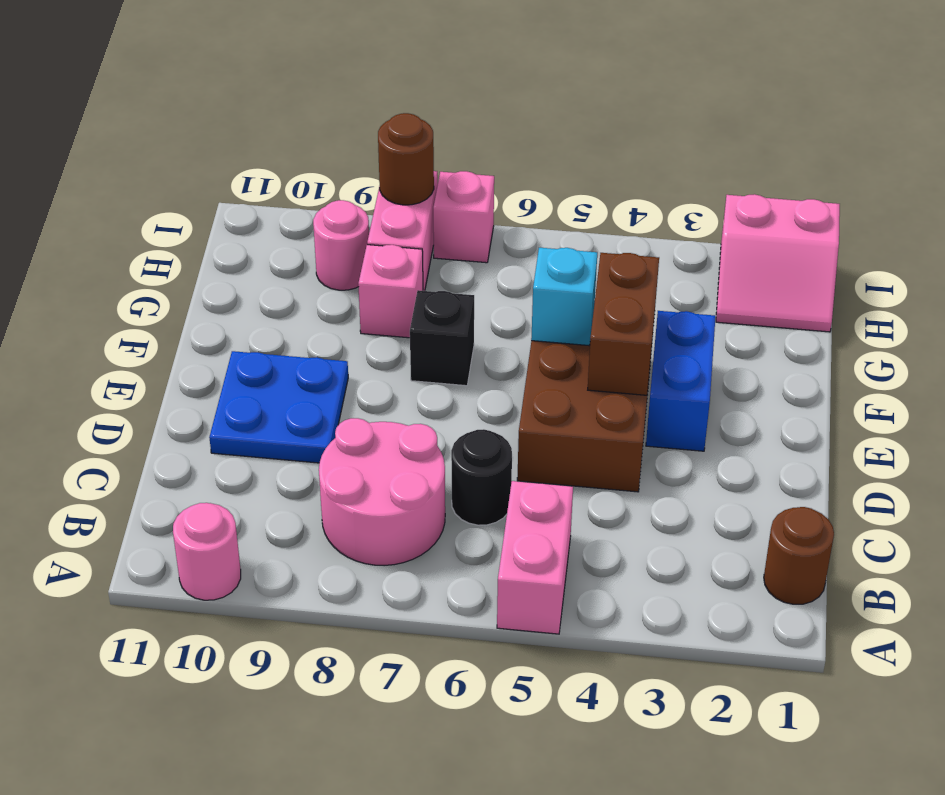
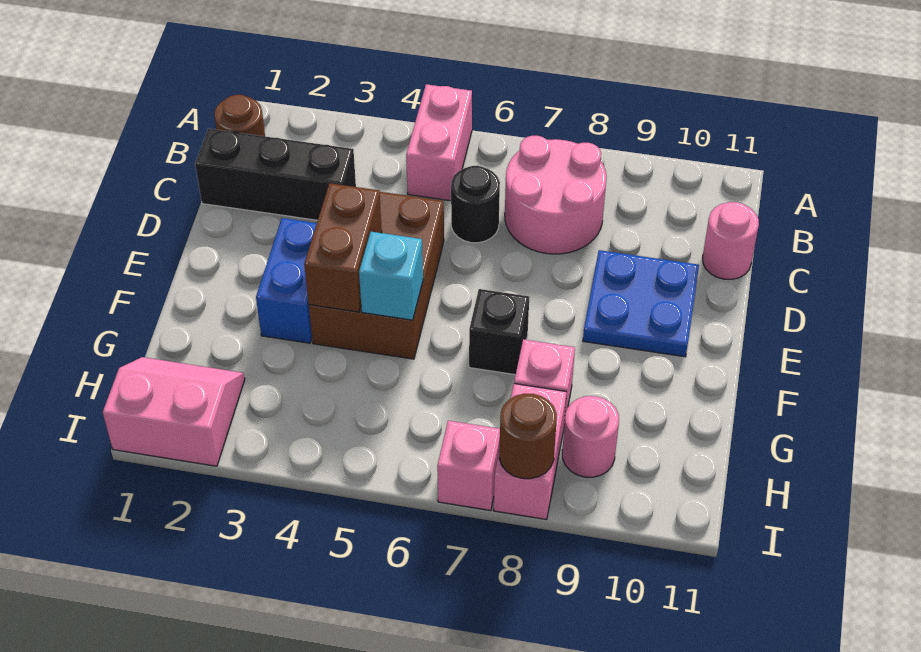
pink round brick A10 level 1 -> pink round brick C11 level 1
none -> black brick C1:C3 level 1

